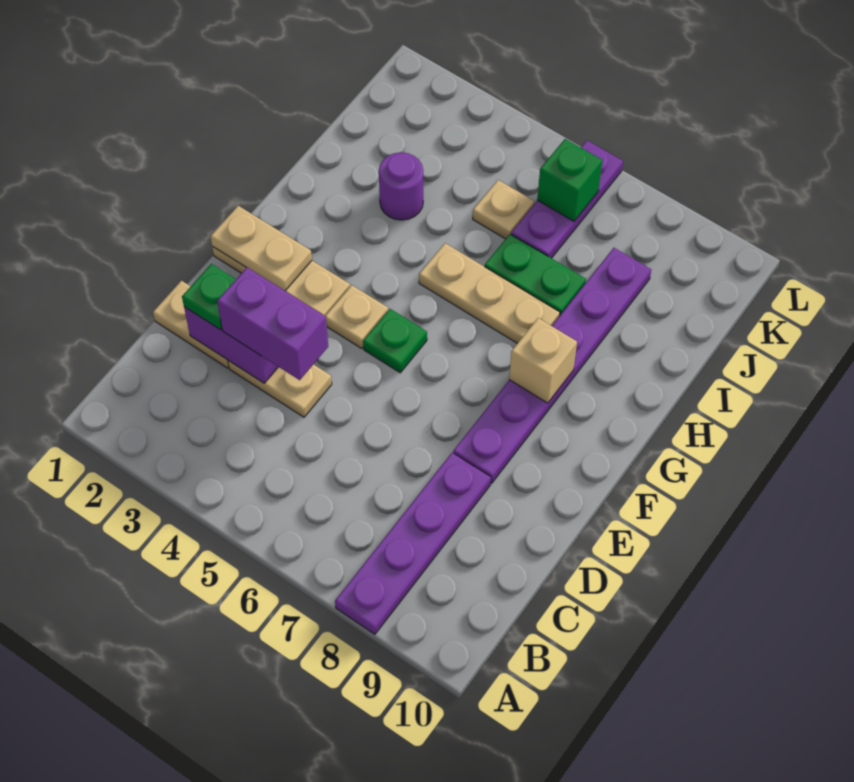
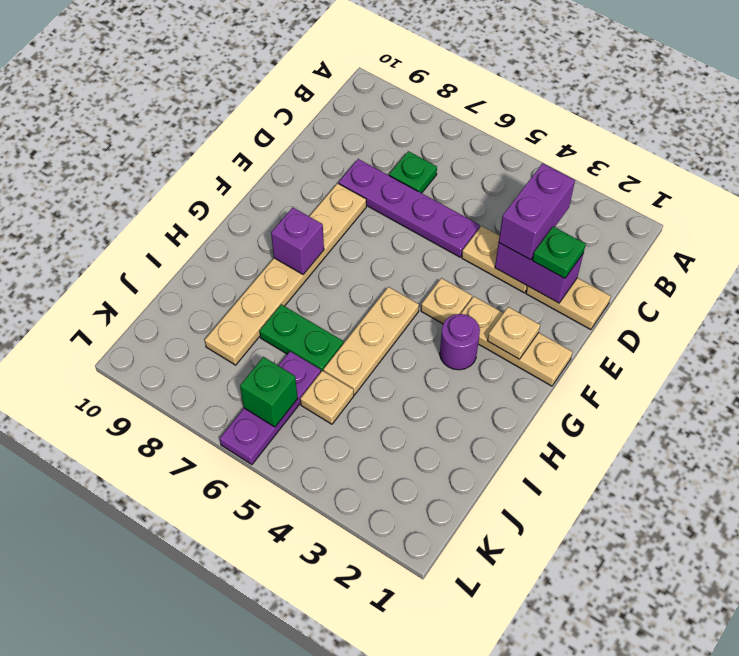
purple plate A8:D8 level 1 -> purple plate D5:D8 level 1
purple brick D3:D4 level 3 -> purple brick C3:D3 level 3
purple plate E8:J8 level 1 -> tan plate E8:J8 level 1
tan plate F1:F2 level 2 -> tan plate F2 level 2
green plate F5 level 1 -> green plate C7 level 1
tan brick G8 level 2 -> purple brick G8 level 2
tan plate H5:H7 level 1 -> tan plate G5:I5 level 1
purple round brick I3 level 1 -> purple round brick G3 level 1

